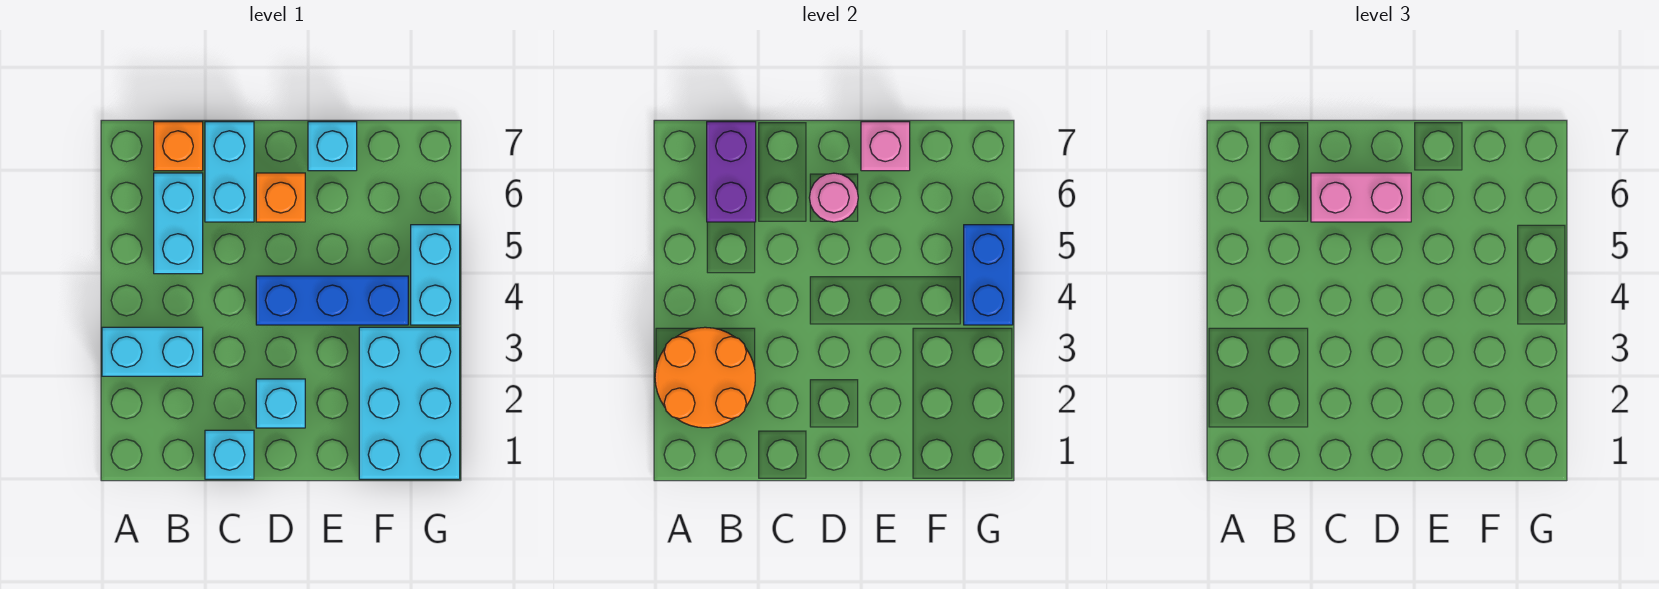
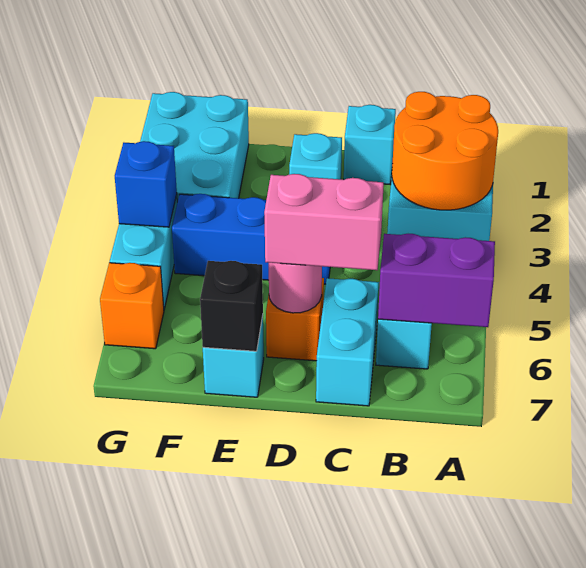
purple brick B6:B7 level 2 -> purple brick A6:B6 level 2
orange brick B7 level 1 -> orange brick G6 level 1
pink brick E7 level 2 -> black brick E7 level 2
blue brick G4:G5 level 2 -> blue brick G4 level 2

